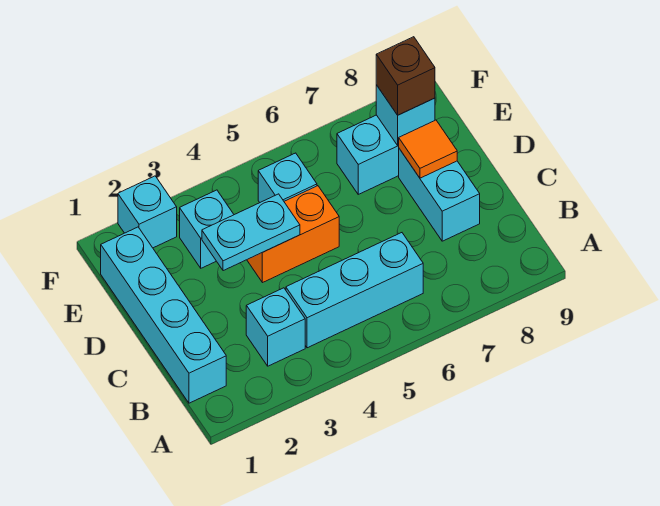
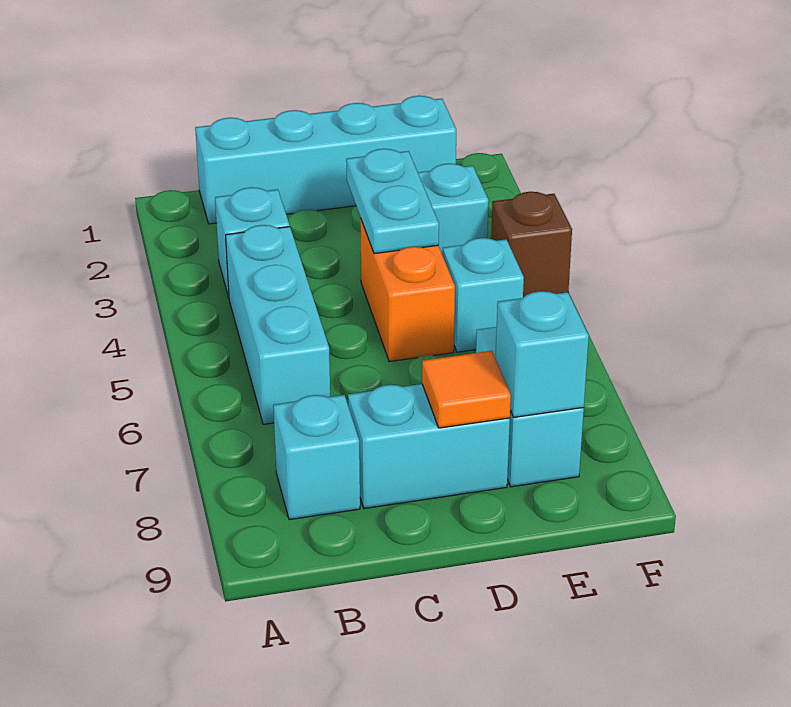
brown brick E8 level 3 -> brown brick F4 level 1
cyan brick F2 level 1 -> cyan brick B8 level 1

